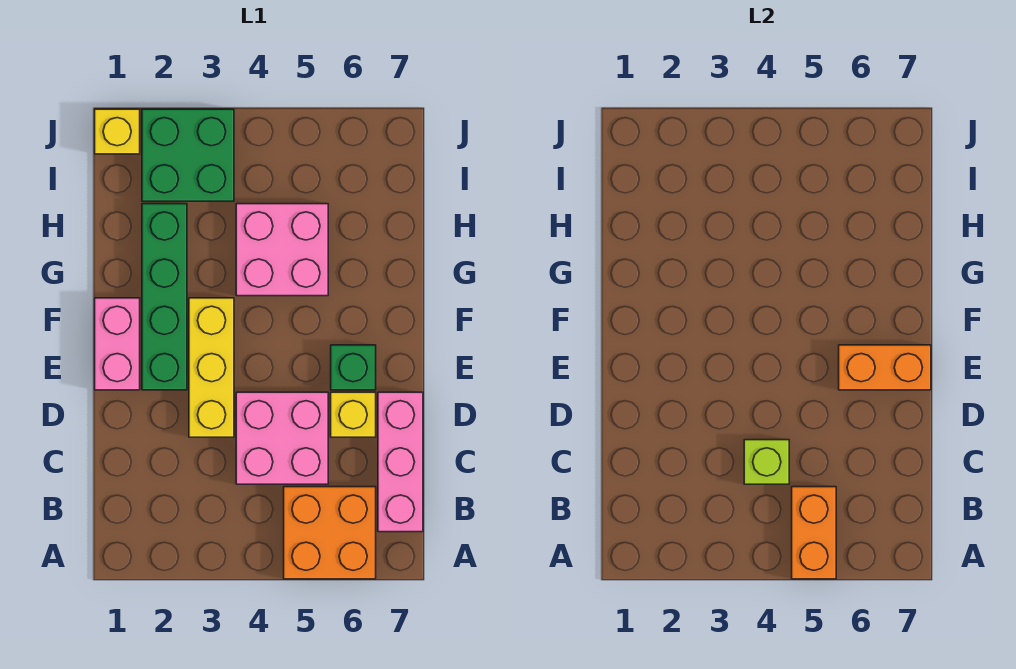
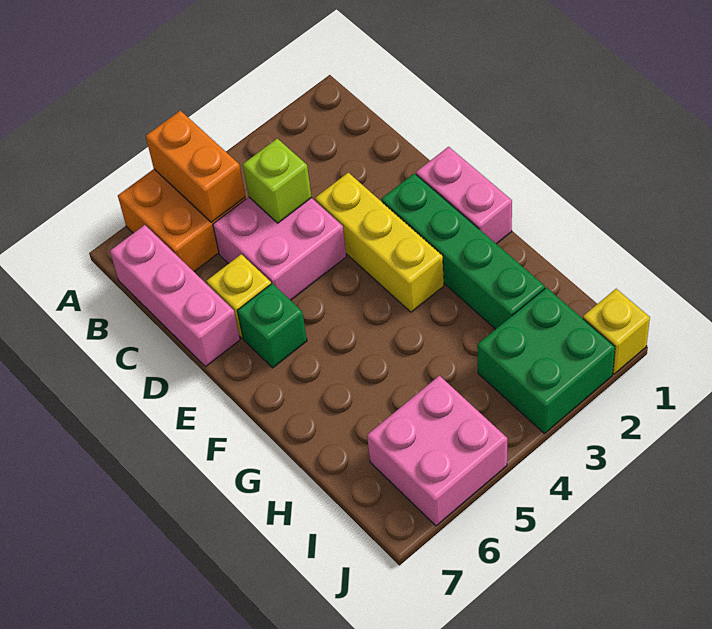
orange brick E6:E7 level 2 -> none
pink brick G4:H5 level 1 -> pink brick I5:J6 level 1

